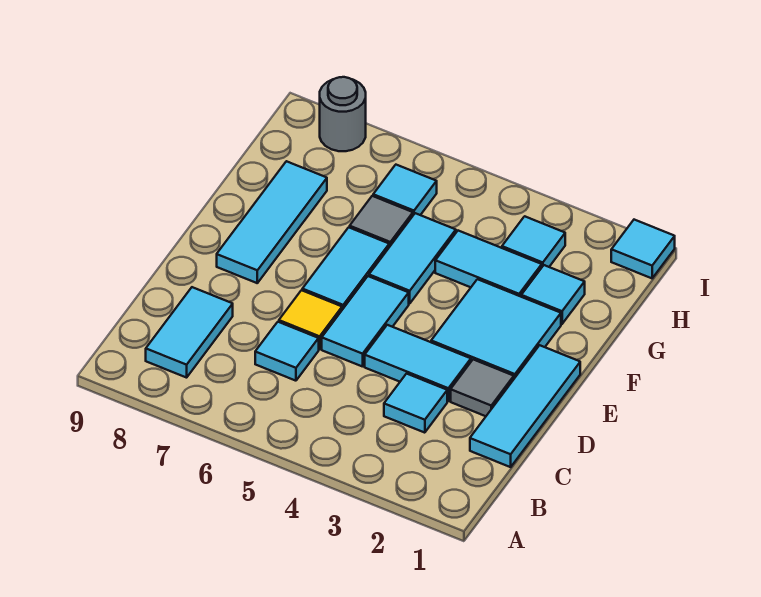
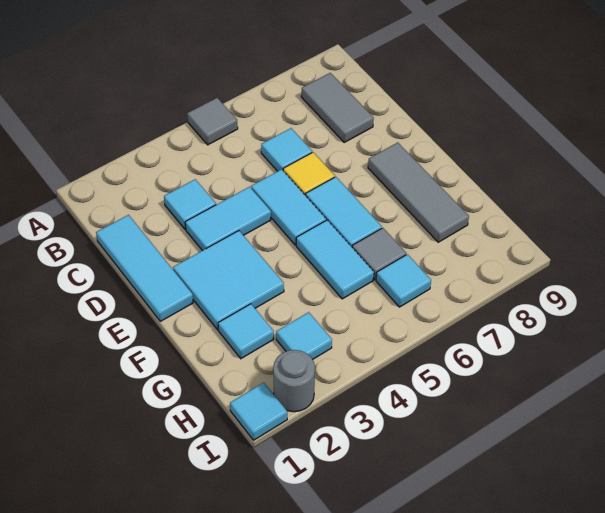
cyan tile B8:C8 level 1 -> grey tile B8:C8 level 1
grey tile D2 level 1 -> grey tile A5 level 1
cyan tile E8:G8 level 1 -> grey tile E8:G8 level 1
cyan tile G3:G4 level 1 -> none
grey round brick I8 level 1 -> grey round brick I2 level 1

